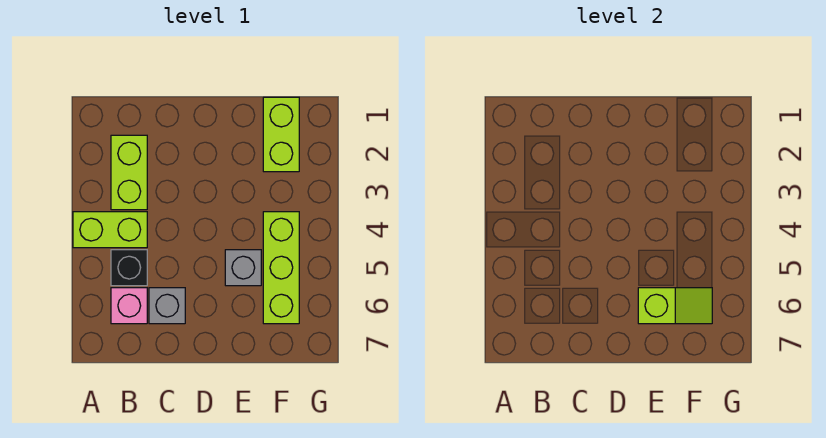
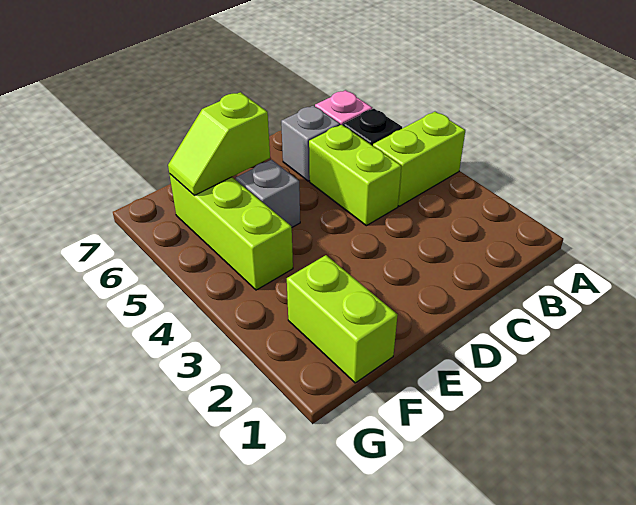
lime brick B2:B3 level 1 -> lime brick C4:C5 level 1

